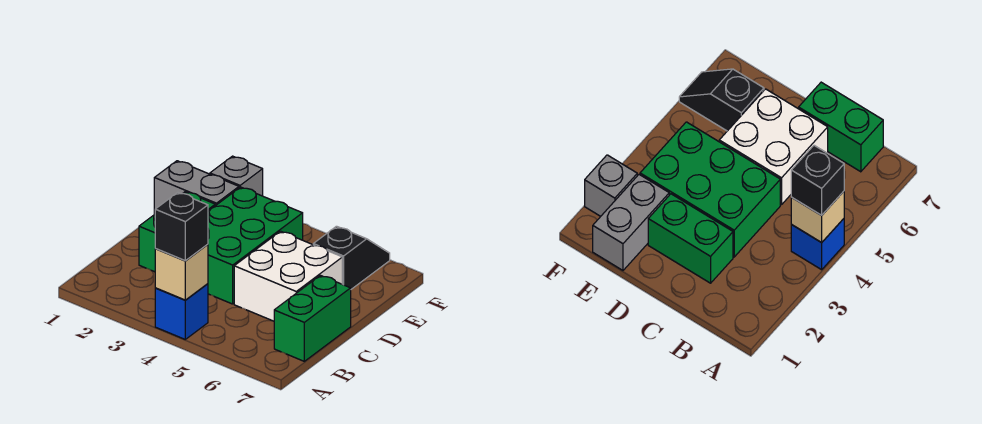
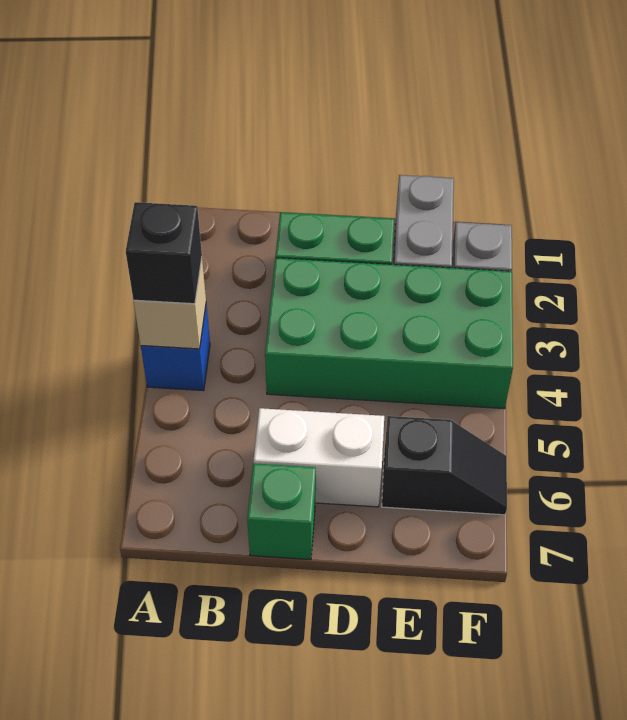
green brick B7:C7 level 1 -> green brick C7 level 1
green brick C3:E4 level 1 -> green brick C3:F4 level 1
white brick C5:D6 level 1 -> white brick C6:D6 level 1

